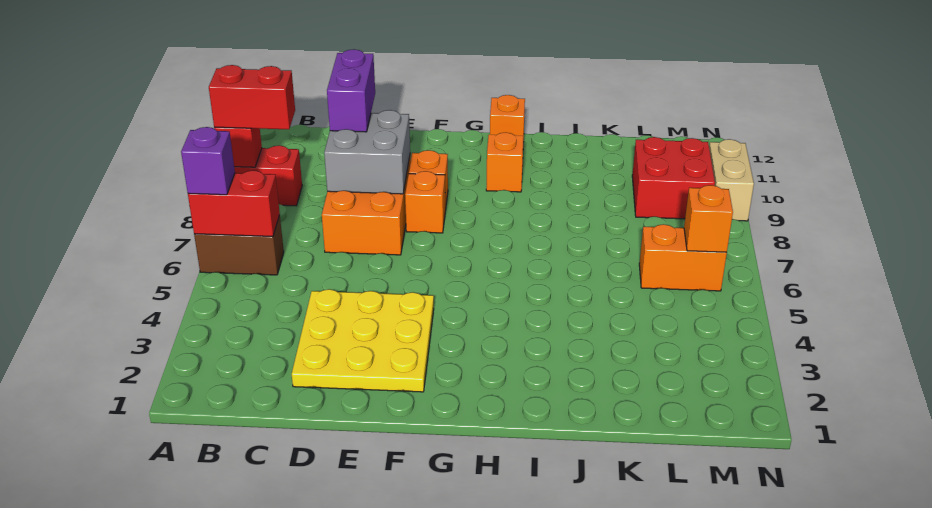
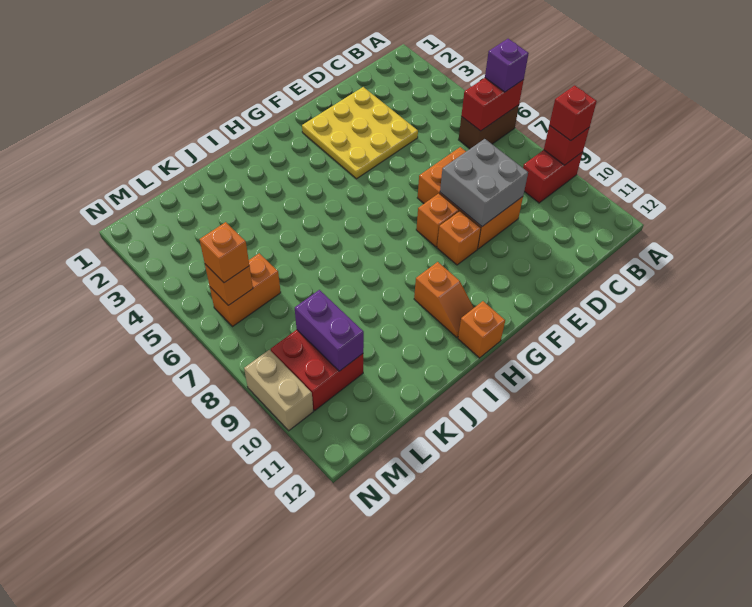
red brick A9:B9 level 3 -> red brick A9 level 3
purple brick D9:D10 level 3 -> purple brick L9:L10 level 2
none -> orange brick M6 level 3

